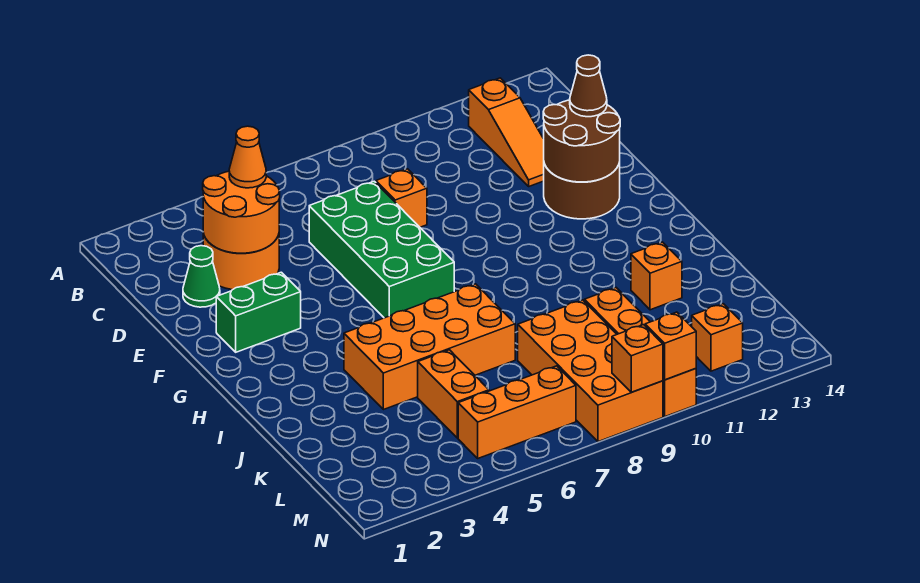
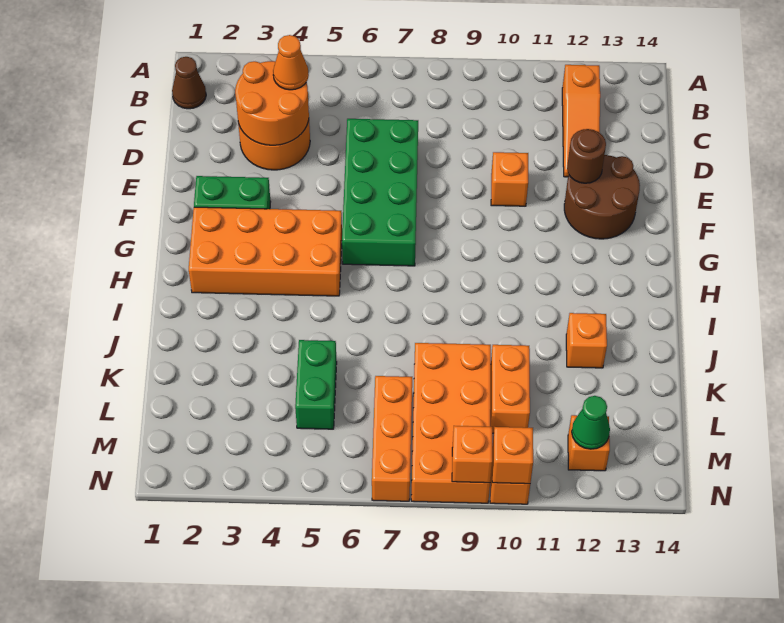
green cone D2 level 1 -> green cone M12 level 2
orange brick D8 level 1 -> orange brick E10 level 1
brown round brick E12:F13 level 2 -> brown round brick E12 level 2
brown cone E13 level 3 -> brown cone B1 level 1
orange brick I4:J7 level 1 -> orange brick G2:H5 level 1
orange brick K5:L5 level 1 -> green brick K5:L5 level 1
orange brick M5:M7 level 1 -> orange brick L7:N7 level 1

